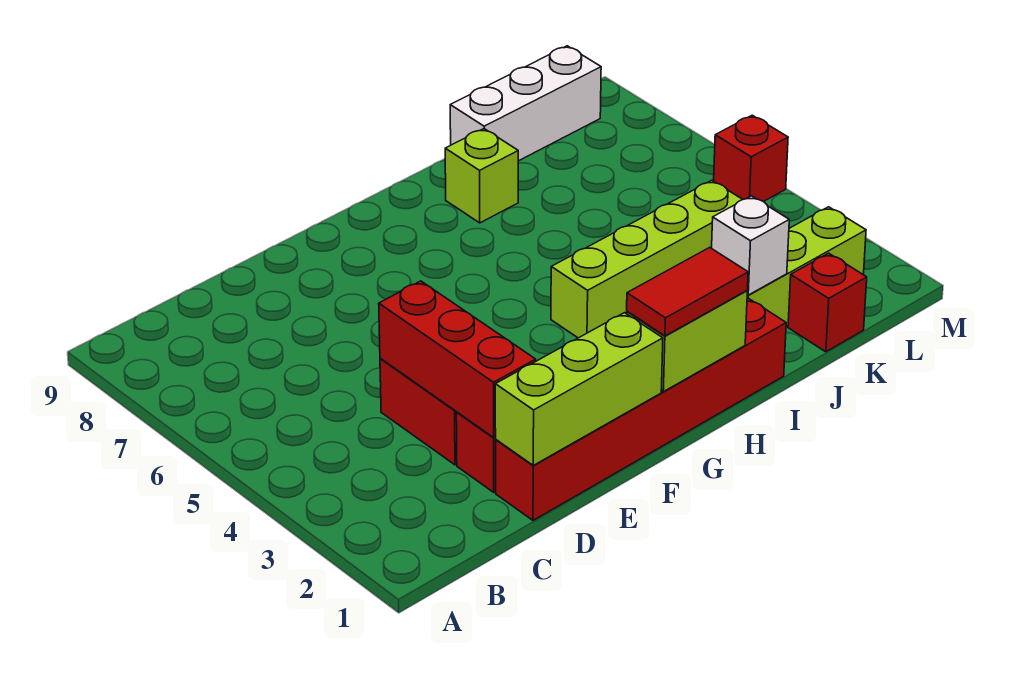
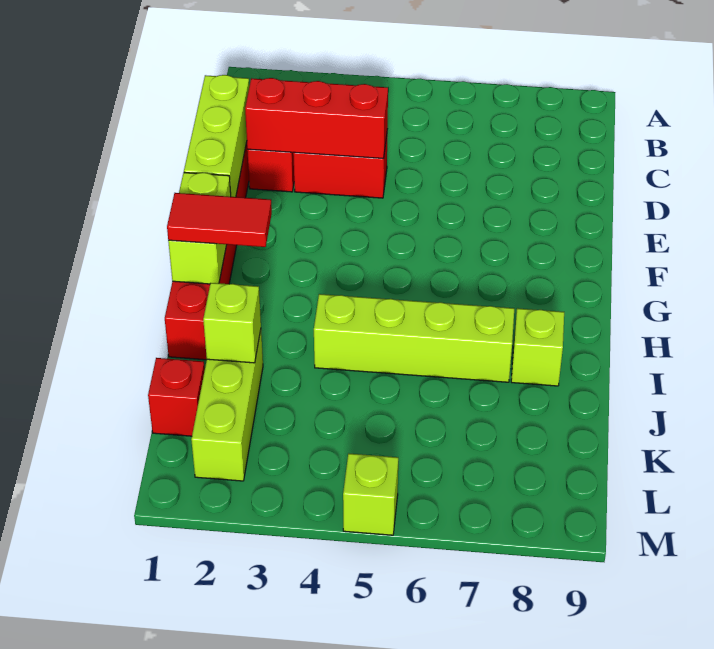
red tile G1:H1 level 3 -> red tile H1:H2 level 3
lime brick H4:K4 level 1 -> lime brick I4:I7 level 1
white brick J2 level 2 -> lime brick J2 level 2
white brick J9:L9 level 1 -> none
red brick M5 level 1 -> lime brick M5 level 1

